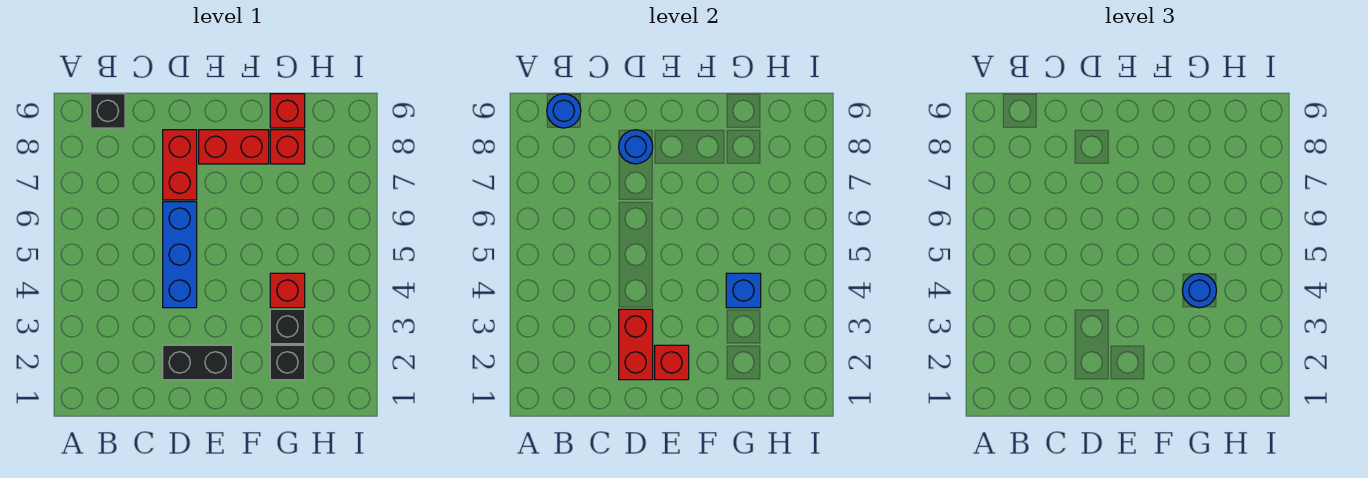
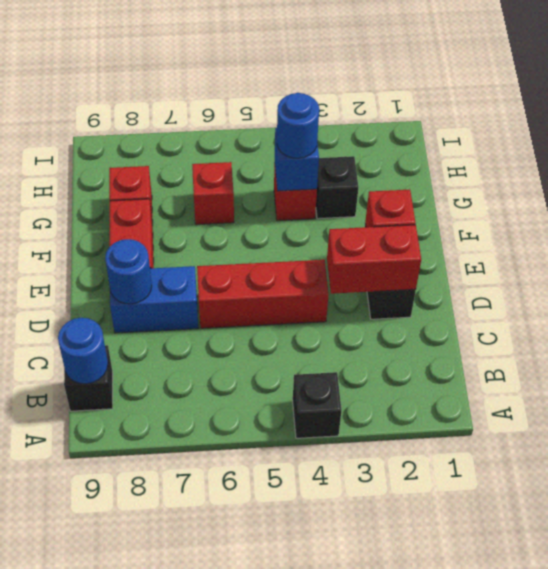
blue brick D4:D6 level 1 -> red brick D4:D6 level 1
red brick D7:D8 level 1 -> blue brick D7:D8 level 1
black brick G2 level 1 -> black brick A4 level 1
red brick G9 level 1 -> red brick G6 level 1

